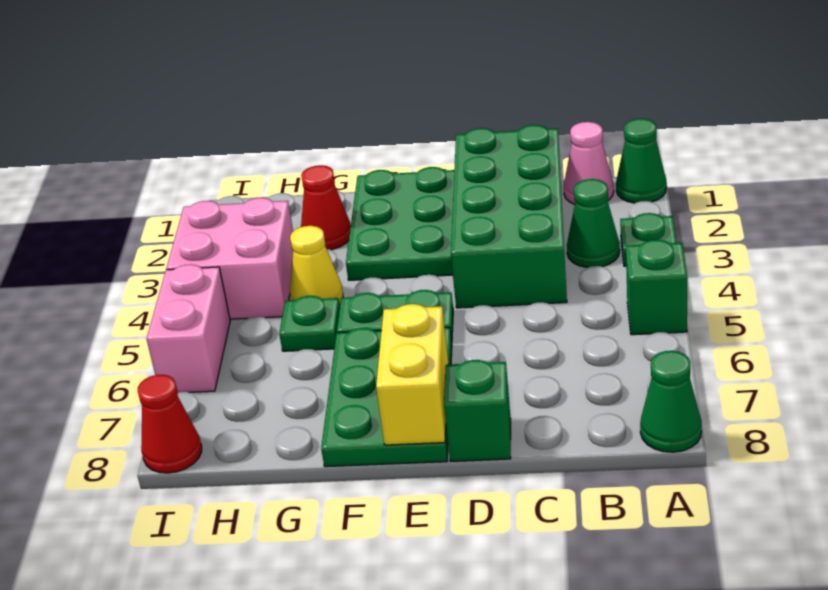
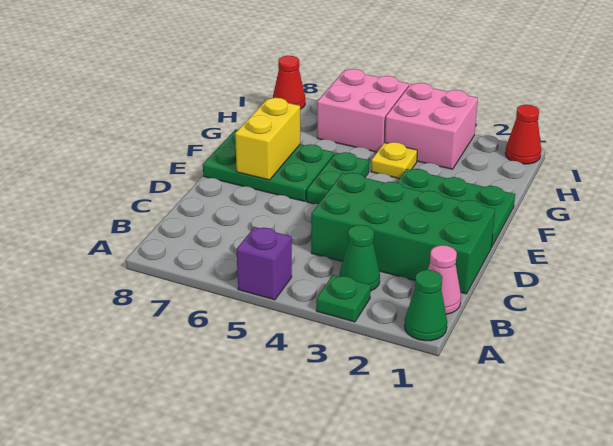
green brick A5 level 1 -> purple brick A5 level 1
green cone A8 level 1 -> none
green brick D8 level 1 -> none
yellow brick E7:E8 level 2 -> yellow brick E7:F7 level 2
red cone G2 level 1 -> red cone I1 level 1
yellow cone G4 level 1 -> yellow plate G4 level 1
green plate G5 level 1 -> none
pink brick I5:I6 level 1 -> pink brick H5:I6 level 1

